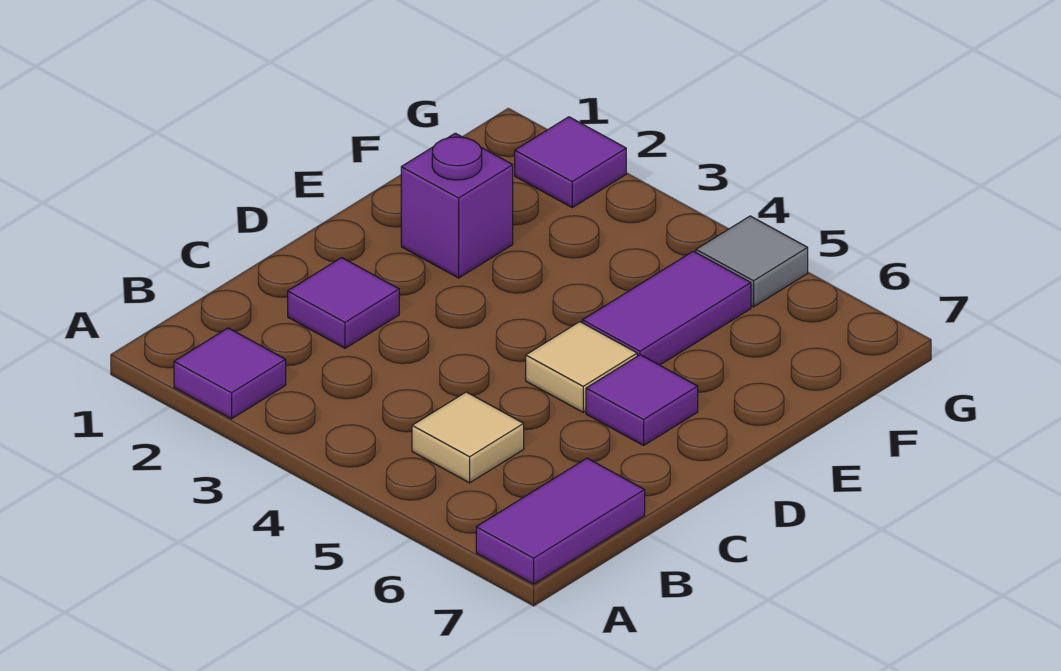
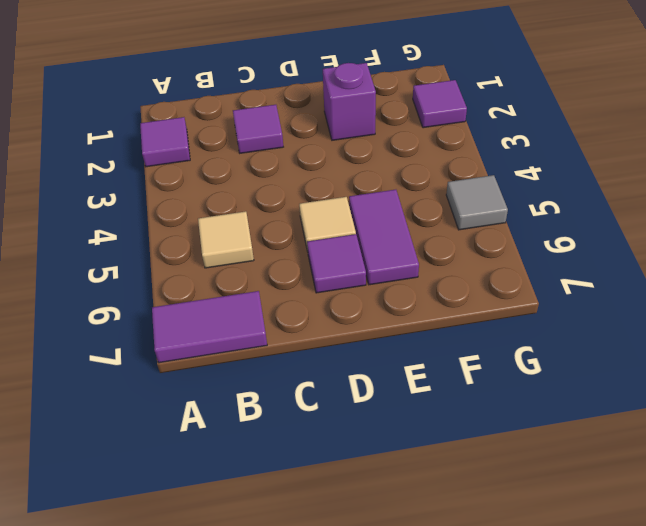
purple tile E5:F5 level 1 -> purple tile E5:E6 level 1

